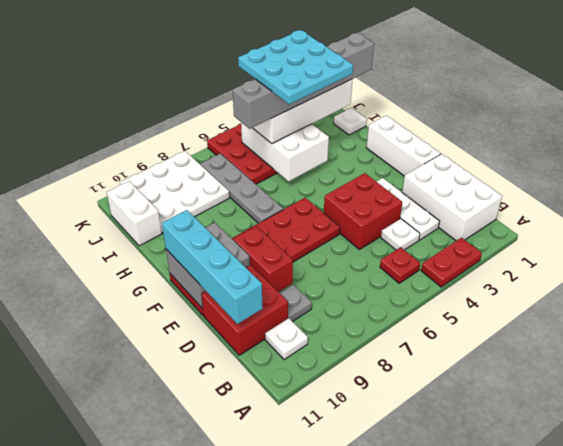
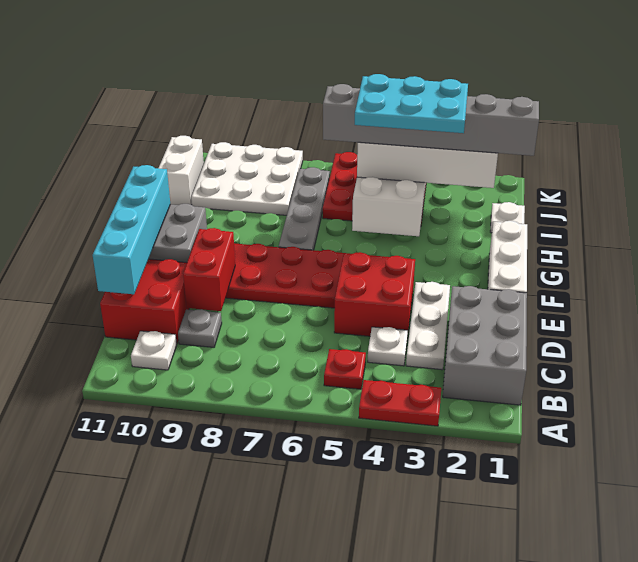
white brick B1:D2 level 1 -> grey brick B1:D2 level 1
cyan plate H3:J5 level 5 -> cyan plate H3:I5 level 5

